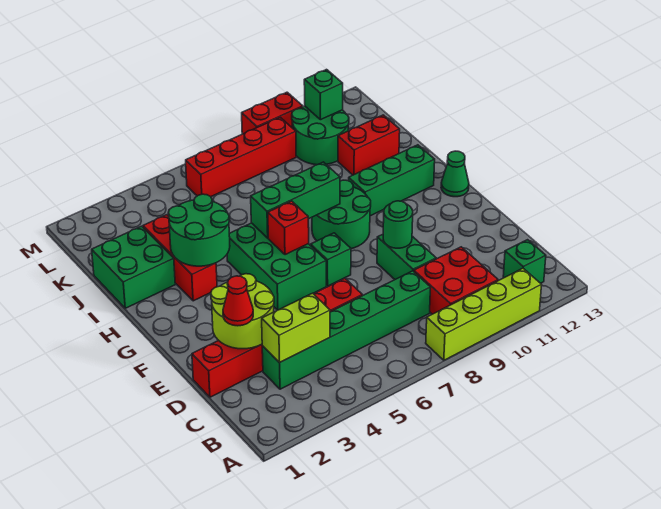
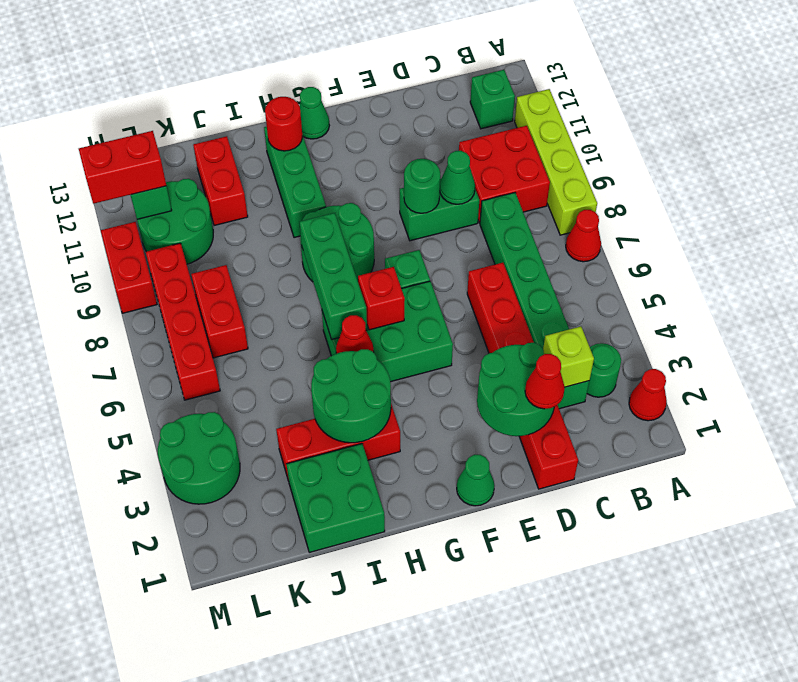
none -> red cone A2 level 1
none -> red cone A7 level 1
none -> green round brick B3 level 1
lime brick C3:C4 level 2 -> lime brick C3 level 2
lime round brick D2:E3 level 2 -> green round brick D2:E3 level 2
none -> green cone D9 level 2
none -> green cone F1 level 1
none -> red cone H5 level 2
none -> red round brick H12 level 2
none -> red brick K7:K8 level 1
none -> green round brick L3:M4 level 1
none -> red brick L11:M11 level 3

